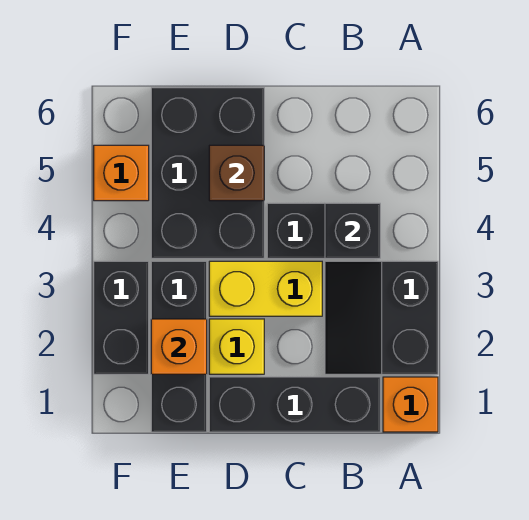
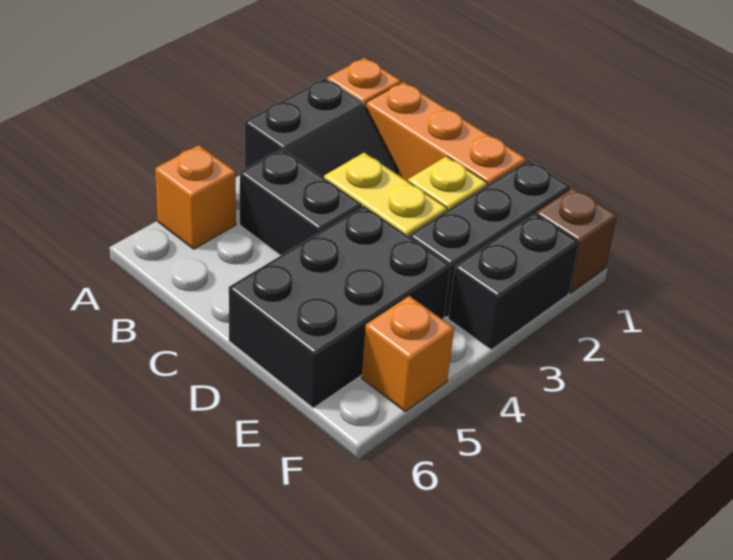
black brick B1:D1 level 1 -> orange brick B1:D1 level 1
black brick B4 level 2 -> none
brown brick D5 level 2 -> brown brick F1 level 1
orange brick E2 level 2 -> orange brick A5 level 1

